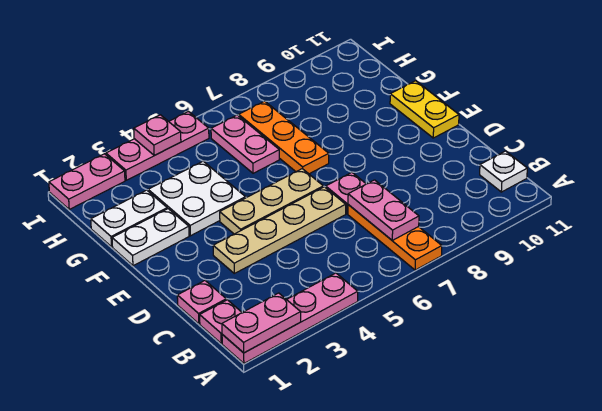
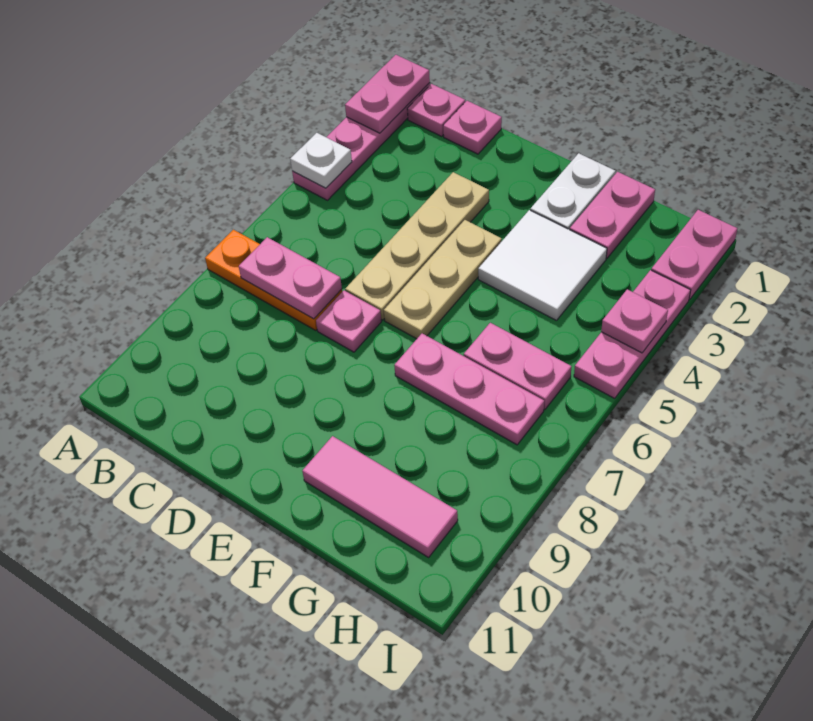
white plate B11 level 1 -> white plate A4 level 2
yellow plate E11:F11 level 1 -> none
white plate F3:G4 level 1 -> white tile F3:G4 level 1
orange plate F7:H7 level 1 -> pink plate F7:H7 level 1
none -> pink tile F10:H10 level 1
white plate G1:G2 level 1 -> pink plate G1:G2 level 1

